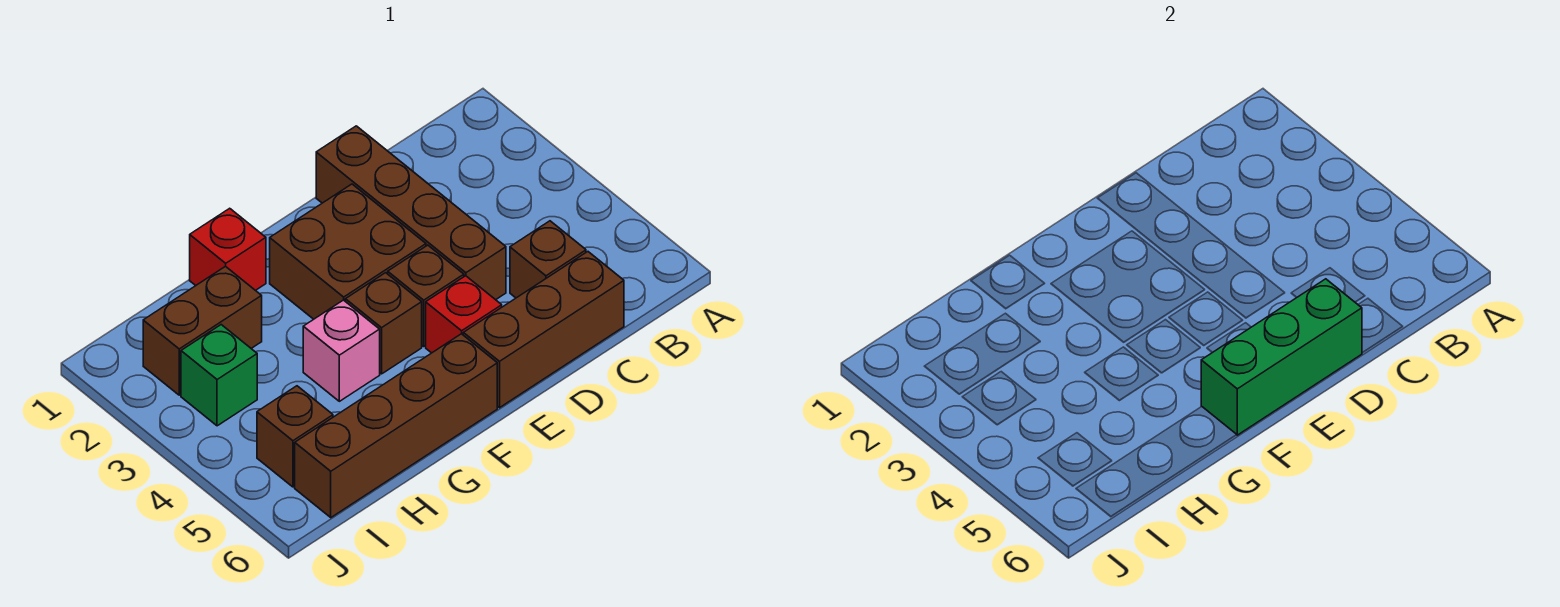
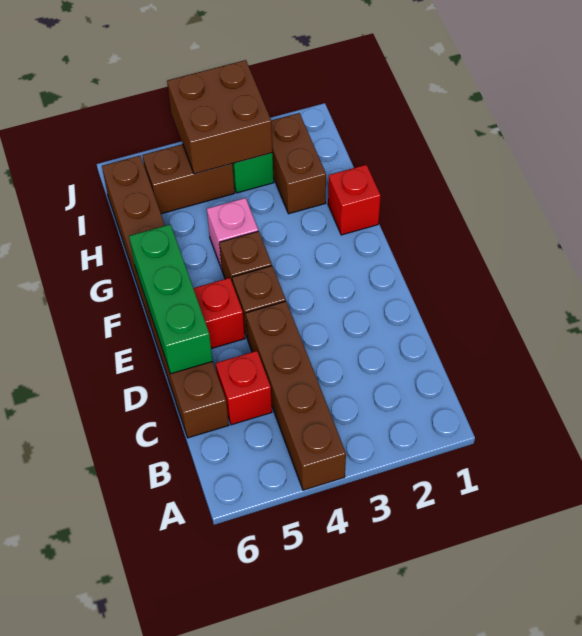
brown brick C5 level 1 -> red brick C5 level 1
brown brick D1:D4 level 1 -> brown brick A4:D4 level 1
brown brick E2:F3 level 1 -> brown brick I3:J4 level 2
brown brick I5 level 1 -> brown brick I4:I5 level 1

